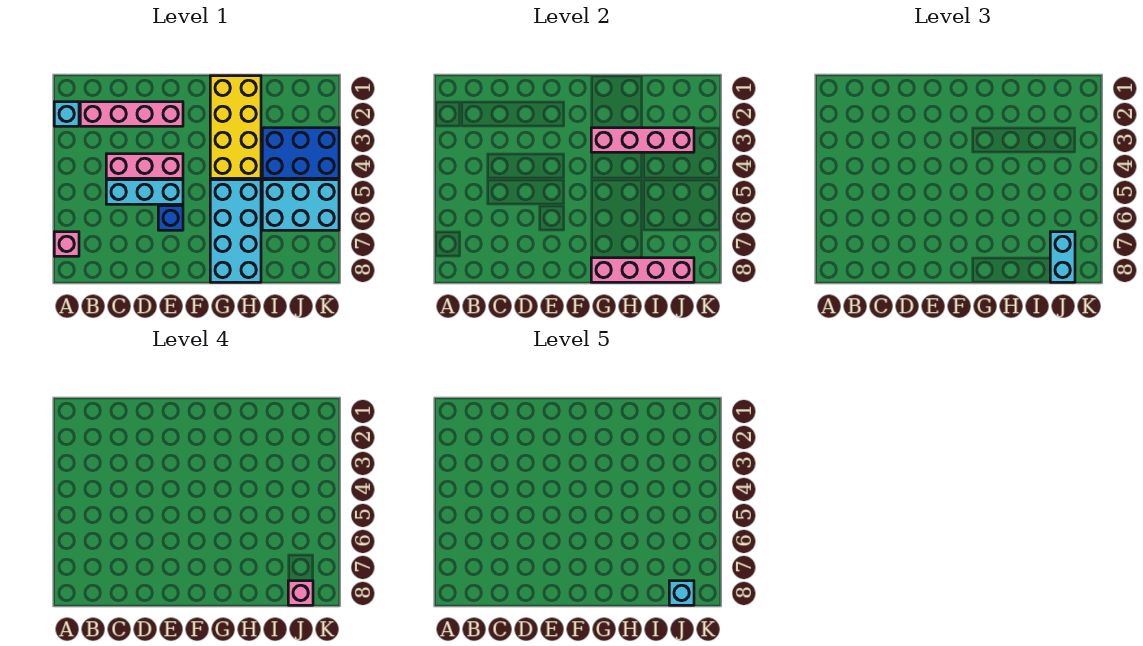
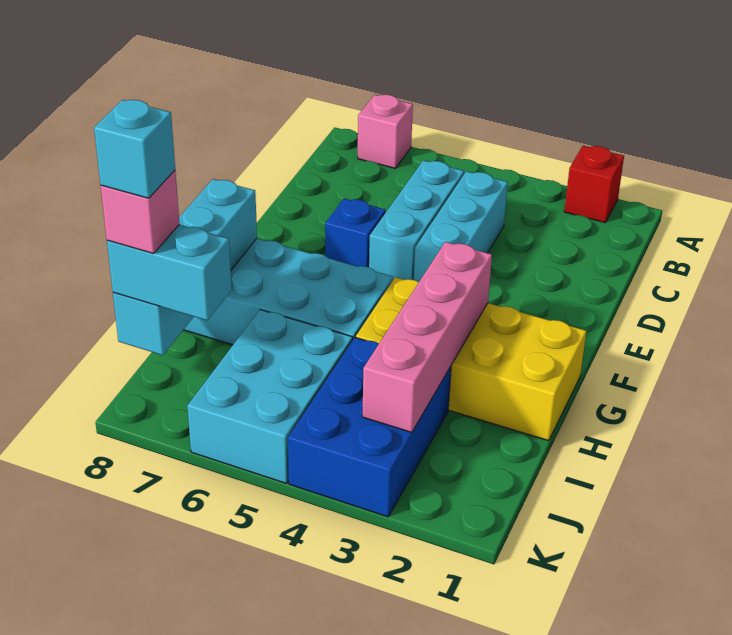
cyan brick A2 level 1 -> red brick A2 level 1
pink brick B2:E2 level 1 -> none
pink brick C4:E4 level 1 -> cyan brick C4:E4 level 1
pink brick G8:J8 level 2 -> cyan brick G8:J8 level 2

